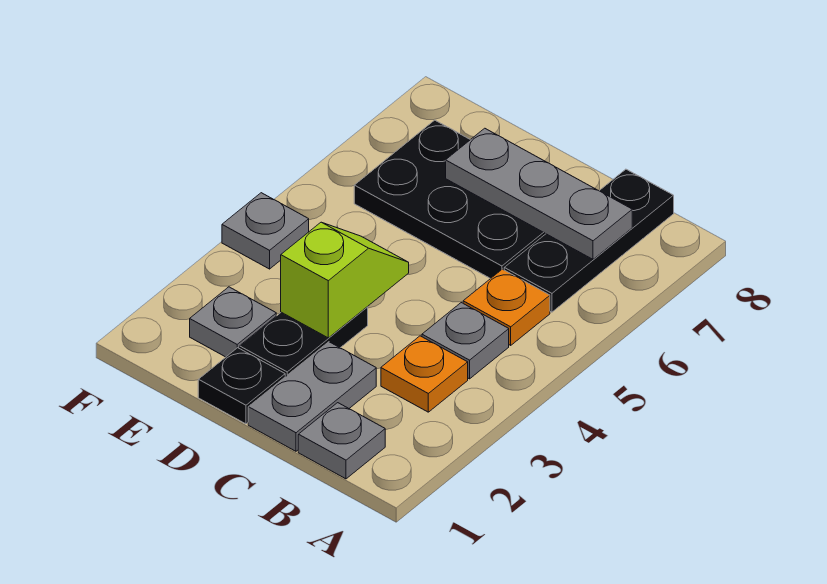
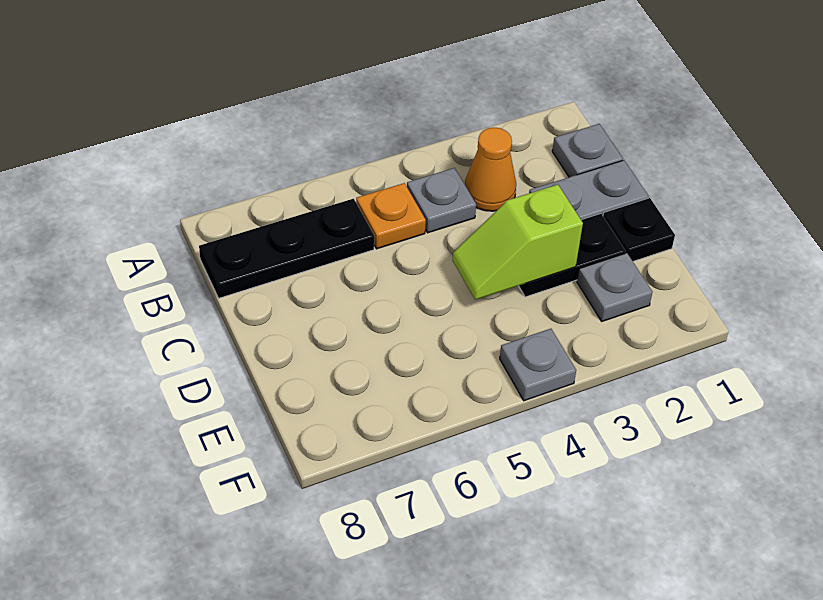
orange plate B3 level 1 -> orange cone B3 level 1
grey plate B7:D7 level 2 -> none
black plate C6:E7 level 1 -> none

